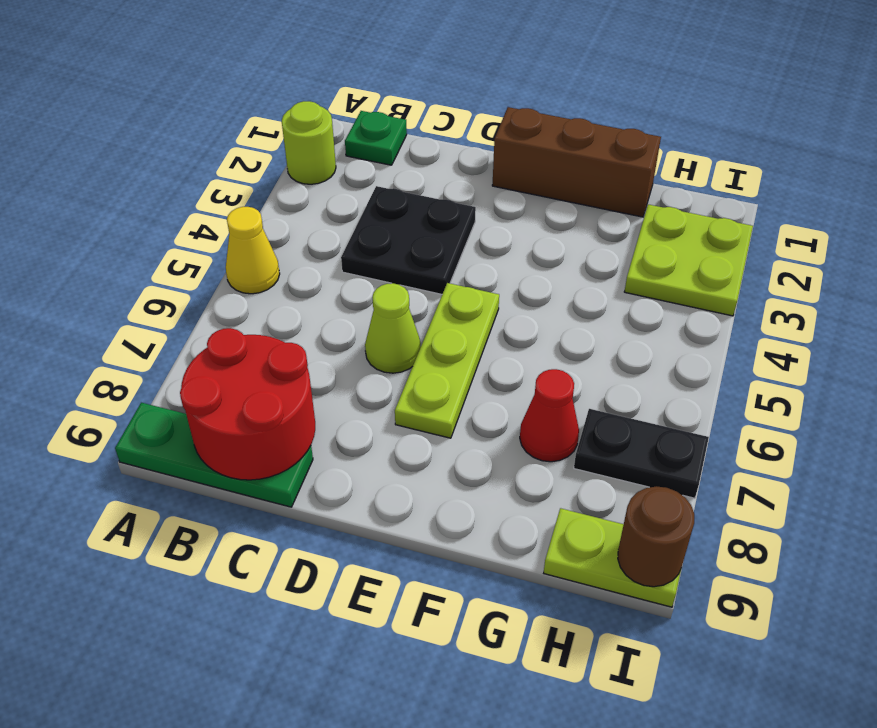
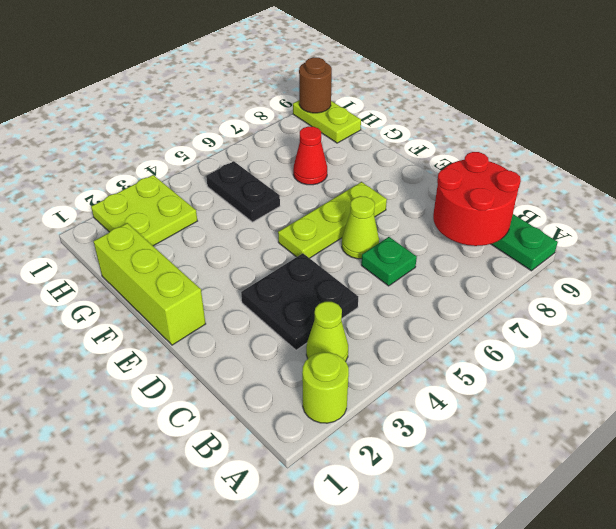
yellow cone A5 level 1 -> none
green plate B1 level 1 -> green plate C6 level 1
none -> lime cone B3 level 1
brown brick E1:G1 level 1 -> lime brick E1:G1 level 1
black plate H7:I7 level 1 -> black plate G5:H5 level 1

